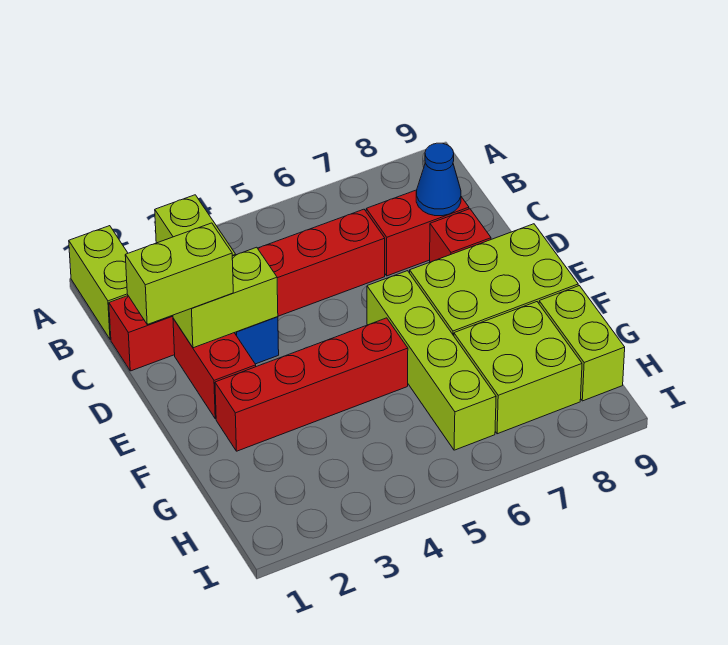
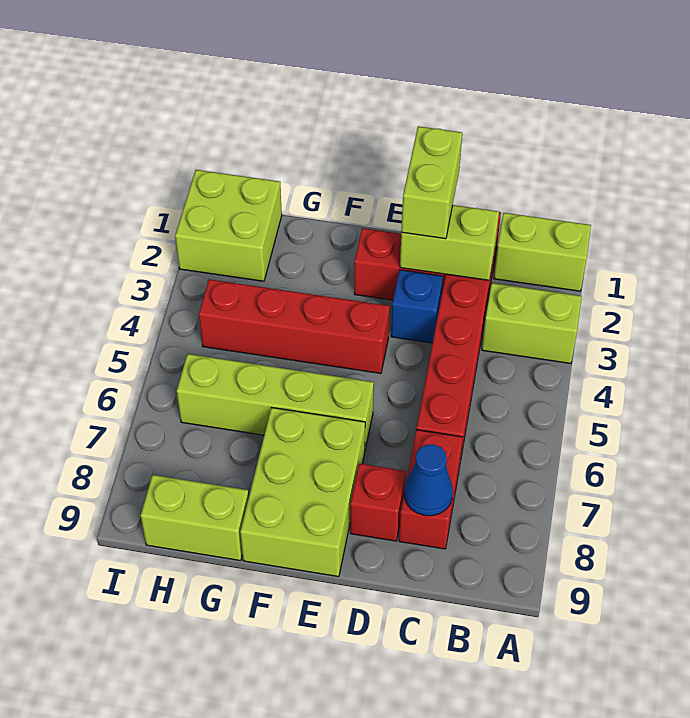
lime brick D2:D3 level 2 -> lime brick C2:D2 level 2
red brick F2:F5 level 1 -> red brick E4:H4 level 1
lime brick G7:H8 level 1 -> lime brick H1:I2 level 1

